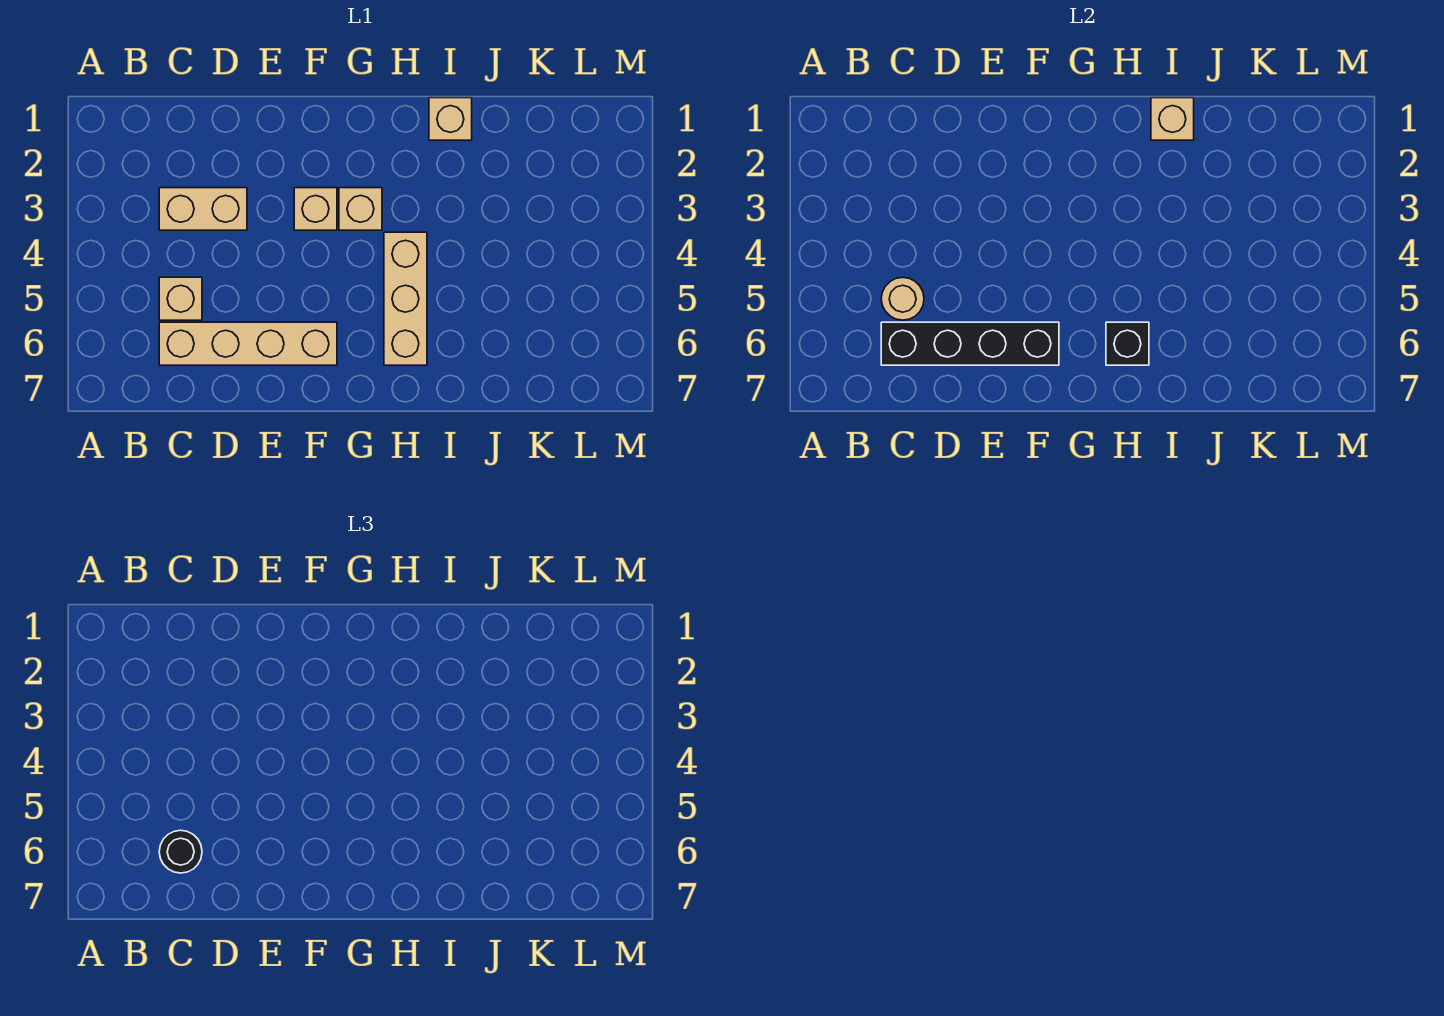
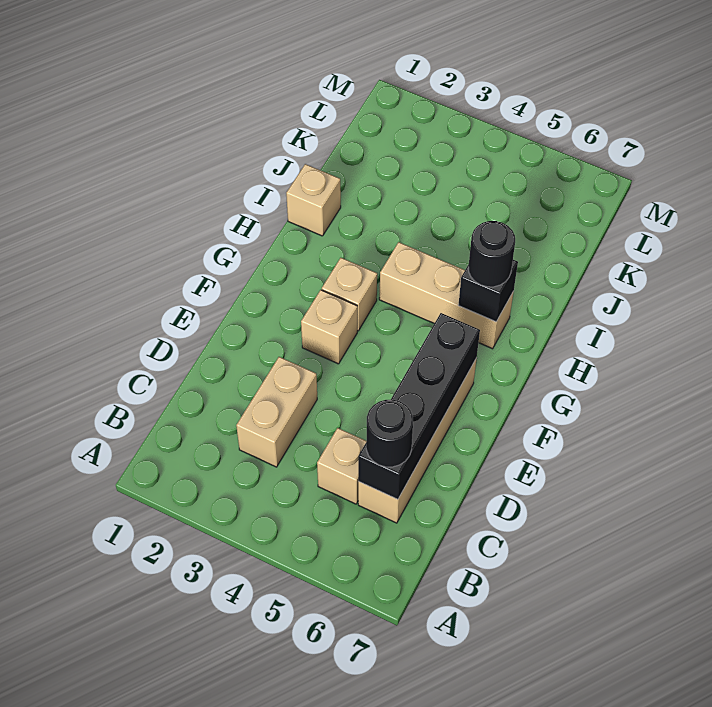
tan round brick C5 level 2 -> none
none -> black round brick H6 level 3
tan brick I1 level 2 -> none

